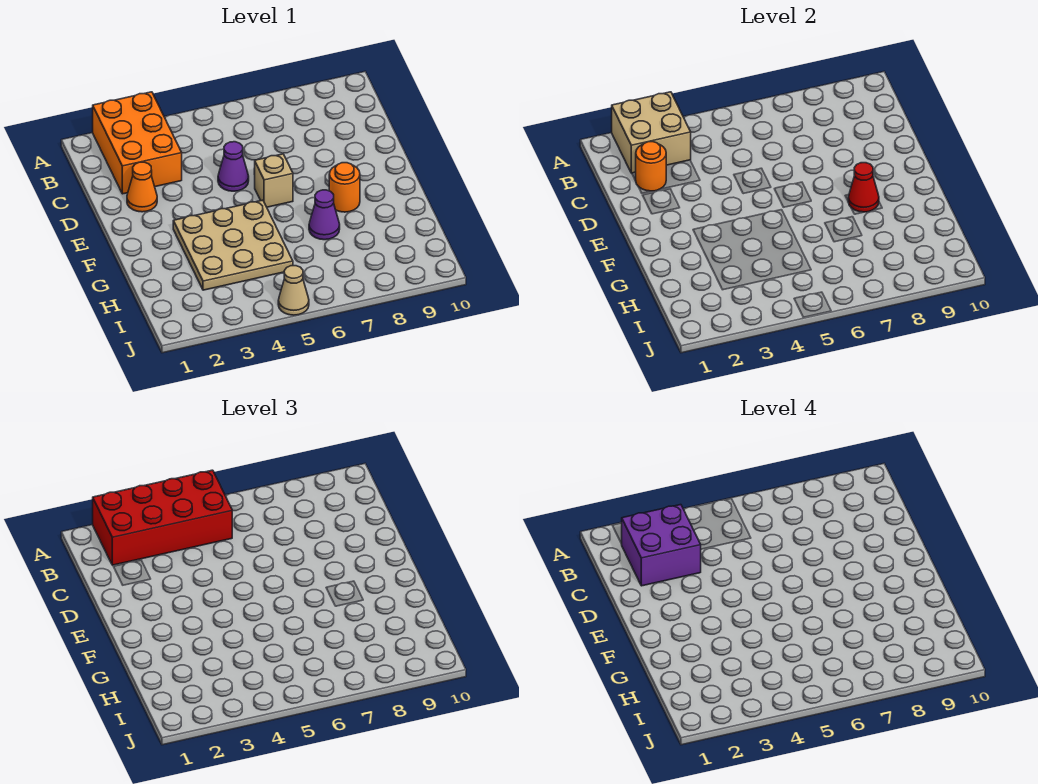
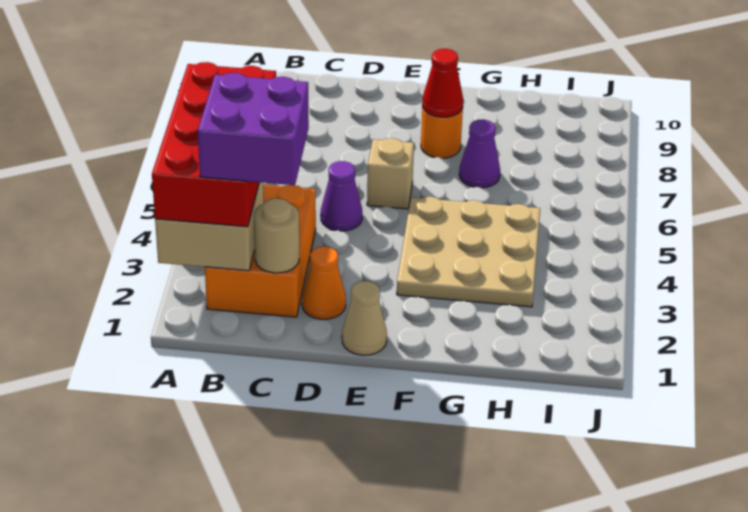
orange brick A2:C3 level 1 -> orange brick B2:C4 level 1
orange round brick C2 level 2 -> tan round brick C2 level 2
tan cone J5 level 1 -> tan cone E1 level 1

